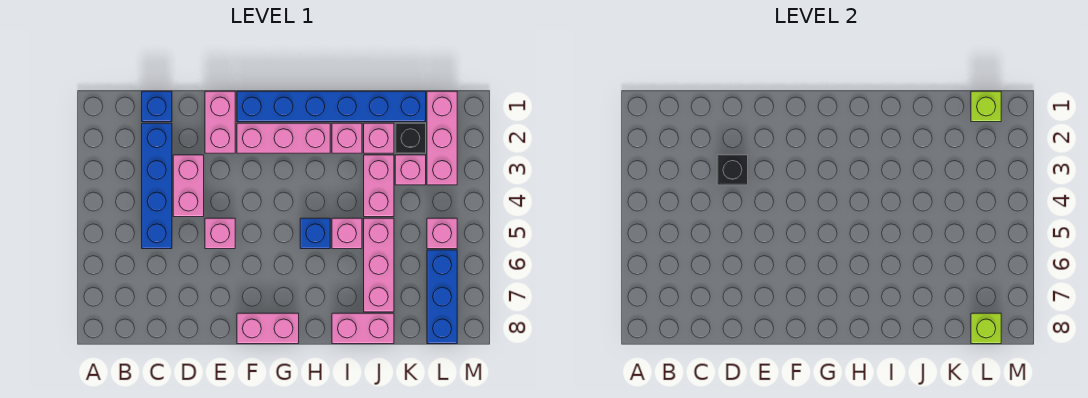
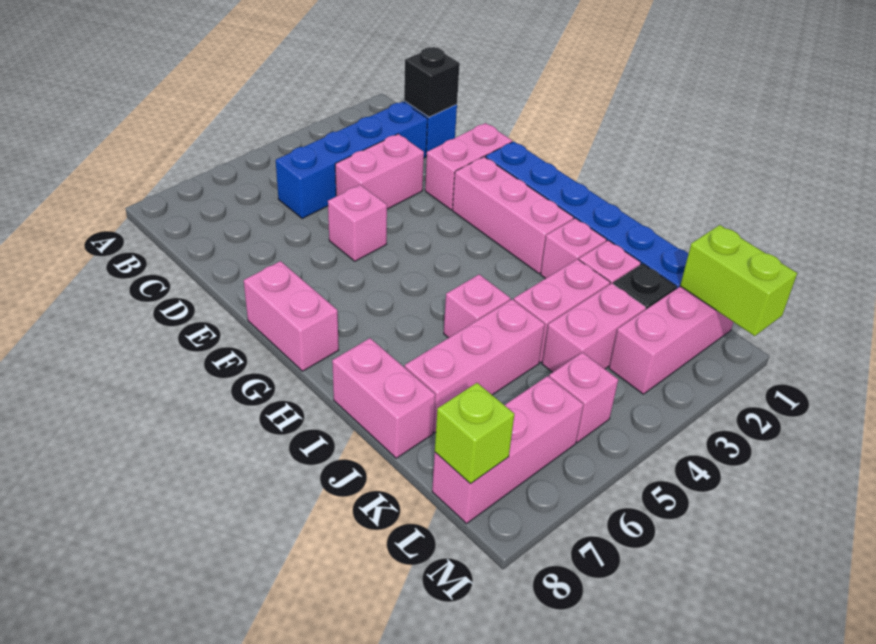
black brick D3 level 2 -> black brick C1 level 2
blue brick H5 level 1 -> none
pink brick K3 level 1 -> pink brick K3:K4 level 1
lime brick L1 level 2 -> lime brick L1:M1 level 2
blue brick L6:L8 level 1 -> pink brick L6:L8 level 1

